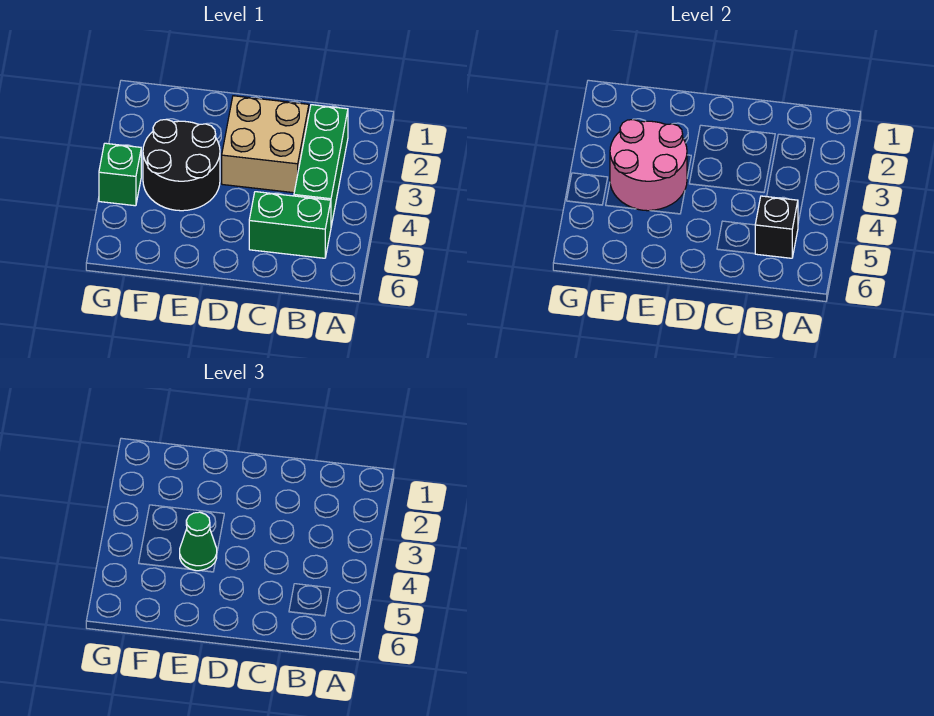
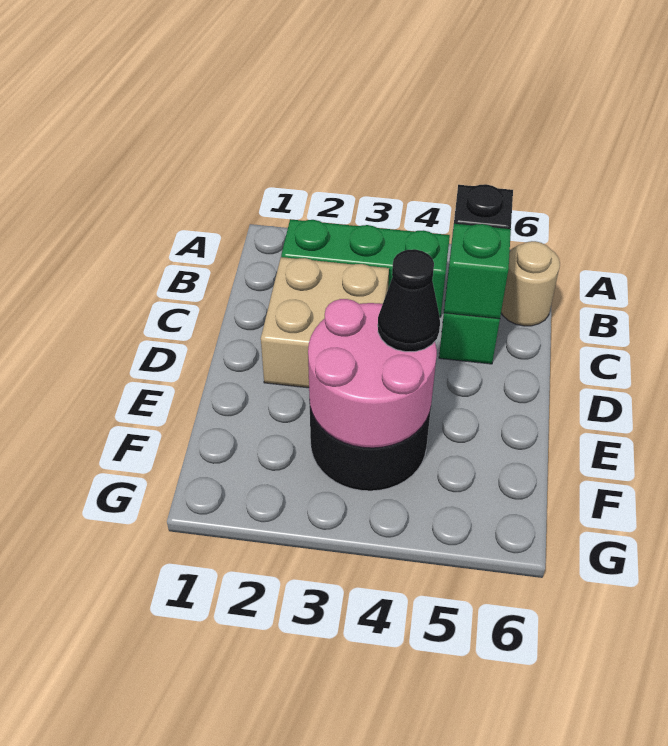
none -> tan round brick B6 level 1
green cone E4 level 3 -> black cone E4 level 3
green brick G4 level 1 -> green brick C5 level 2

